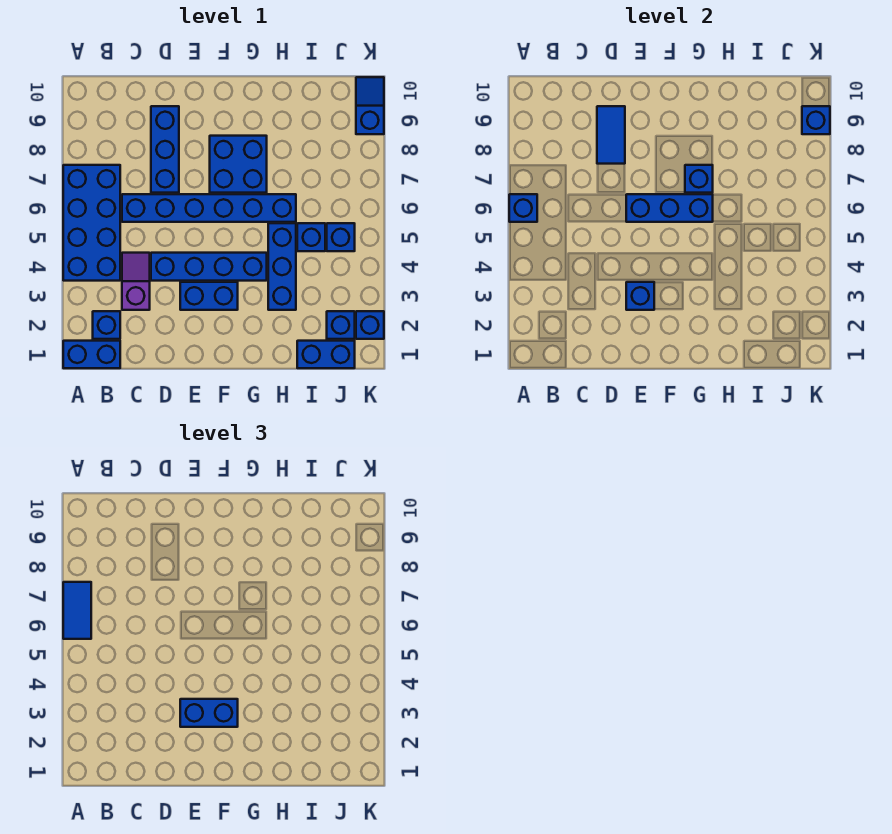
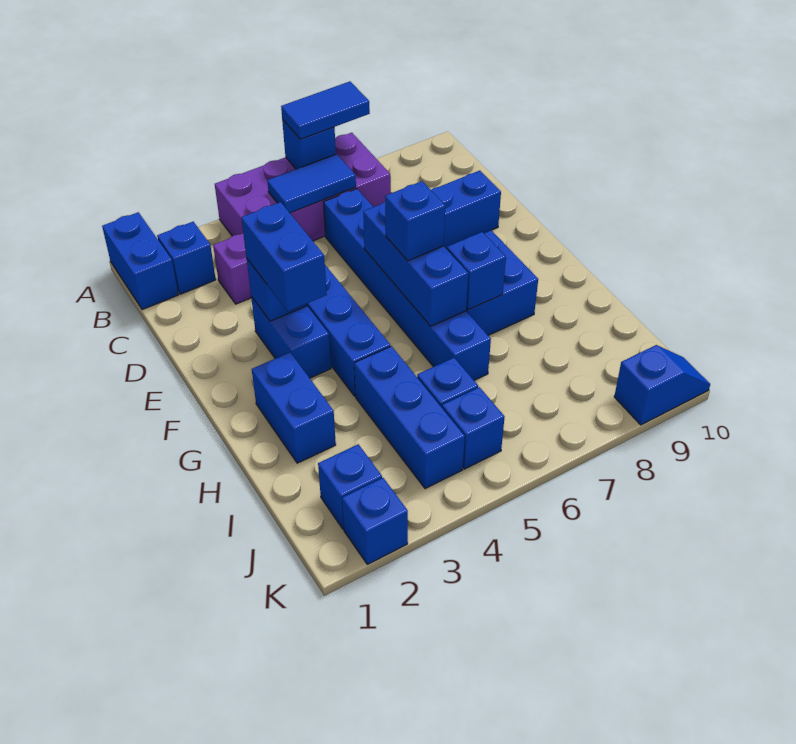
blue brick A4:B7 level 1 -> purple brick A4:B7 level 1
blue tile D8:D9 level 2 -> blue tile B5:B6 level 2
blue brick H3:H5 level 1 -> blue brick H4:J4 level 1
blue brick I1:J1 level 1 -> blue brick G2:H2 level 1
blue brick K9 level 2 -> blue brick F6 level 3

